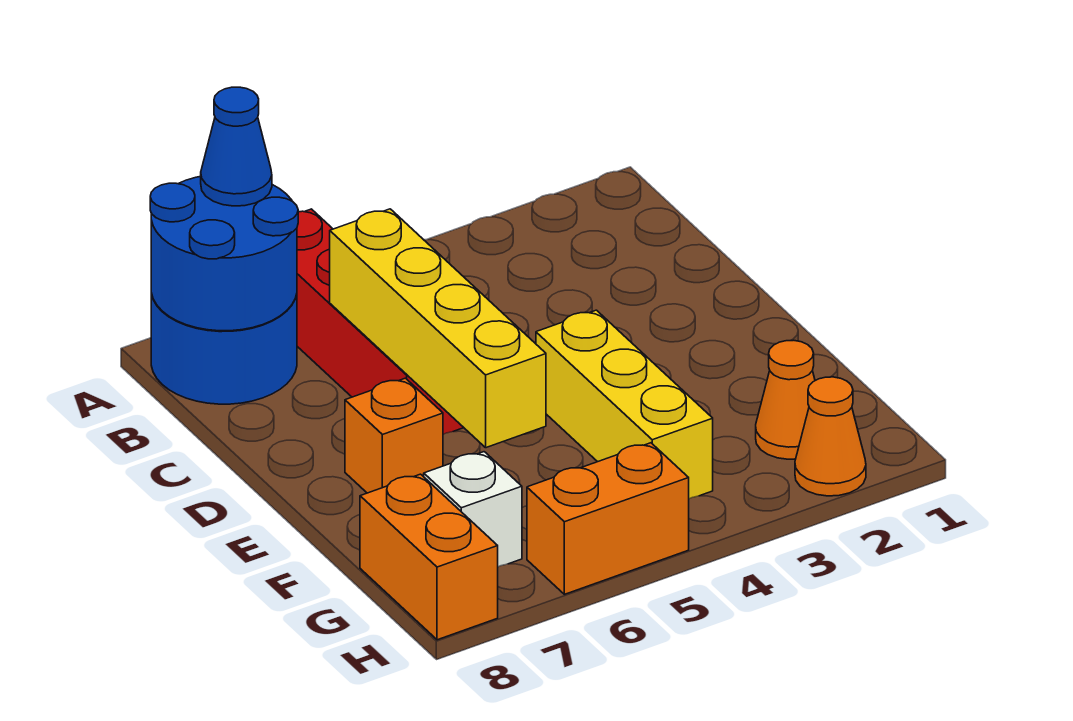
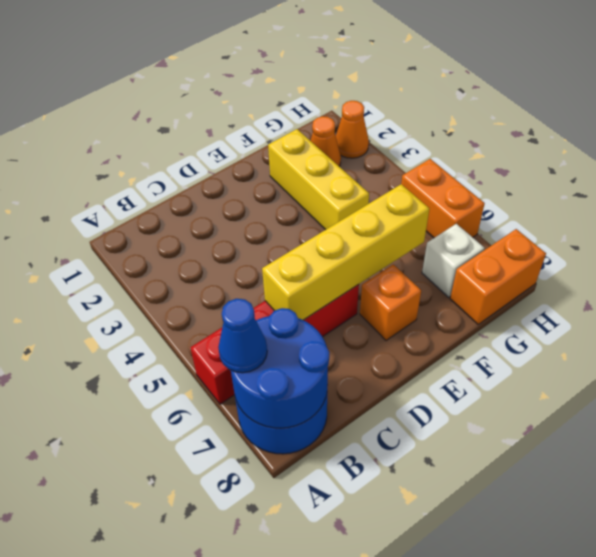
yellow brick E4:G4 level 1 -> yellow brick F2:F4 level 1

